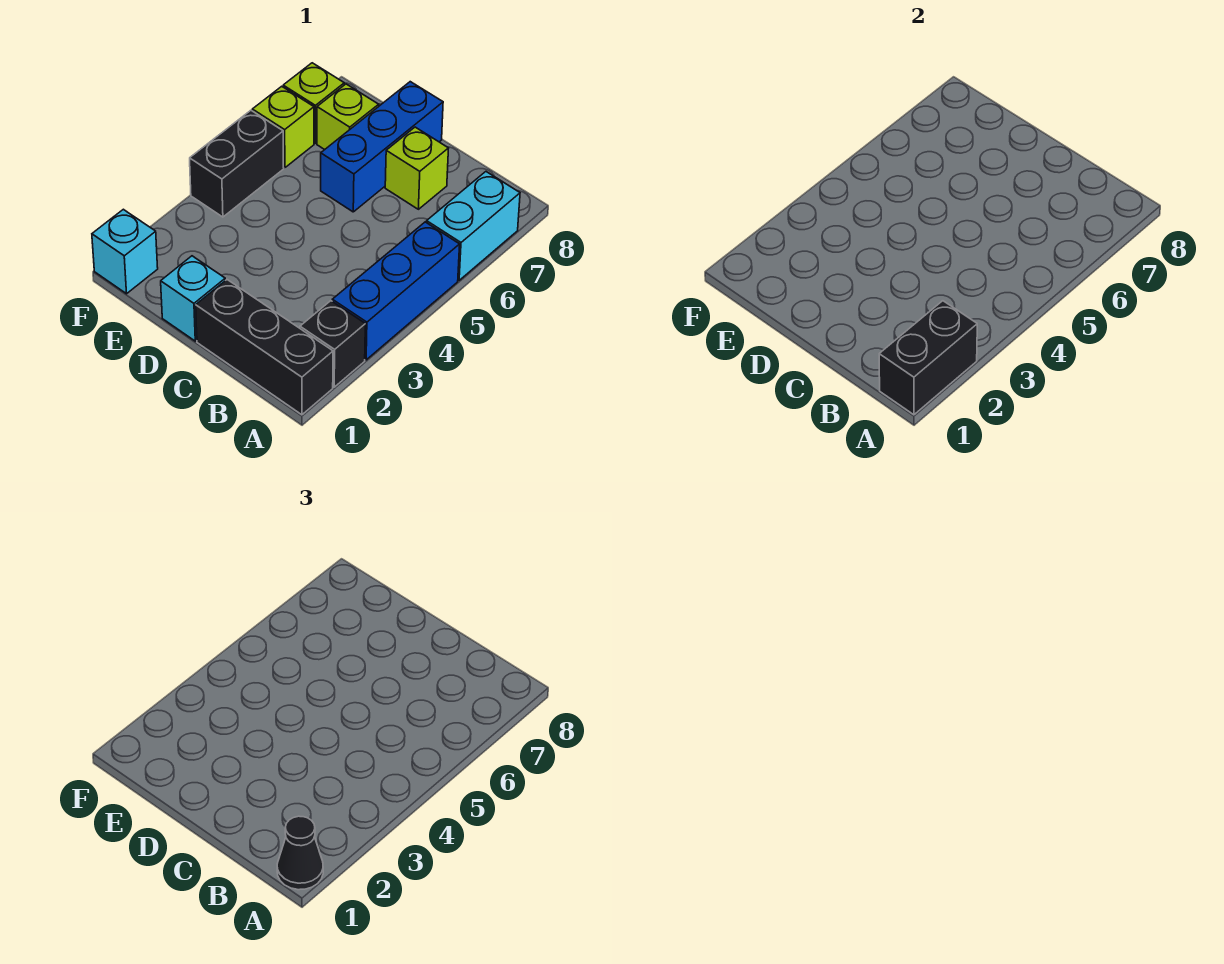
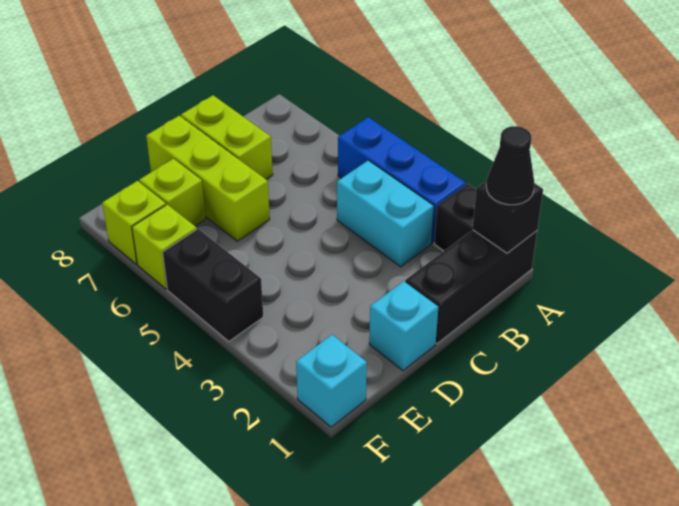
black brick A1:A2 level 2 -> black brick A1 level 2
cyan brick A6:A7 level 1 -> cyan brick B3:B4 level 1
lime brick C7 level 1 -> lime brick C7:C8 level 1
blue brick D6:D8 level 1 -> lime brick D6:D8 level 1

